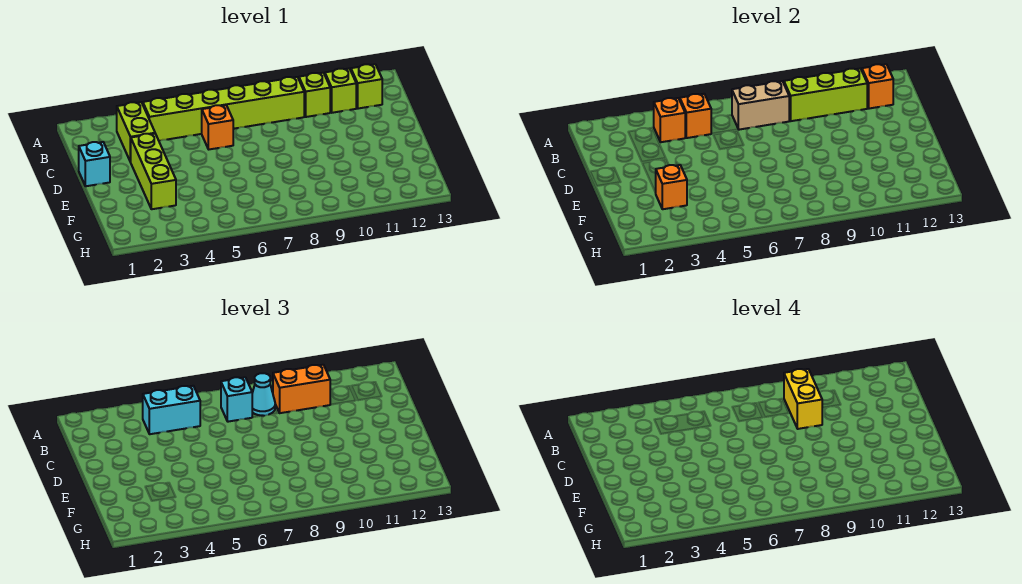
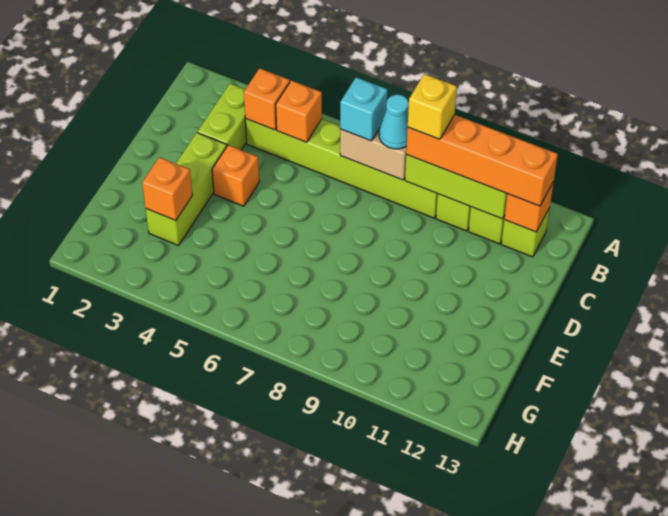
cyan brick B4:B5 level 3 -> none
orange brick B9:B10 level 3 -> orange brick B9:B12 level 3
yellow brick B9:C9 level 4 -> yellow brick B9 level 4
orange brick C6 level 1 -> orange brick D4 level 1
cyan brick D1 level 1 -> none

